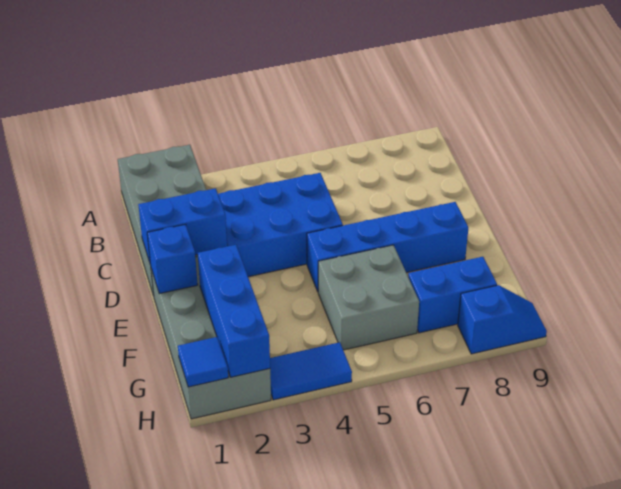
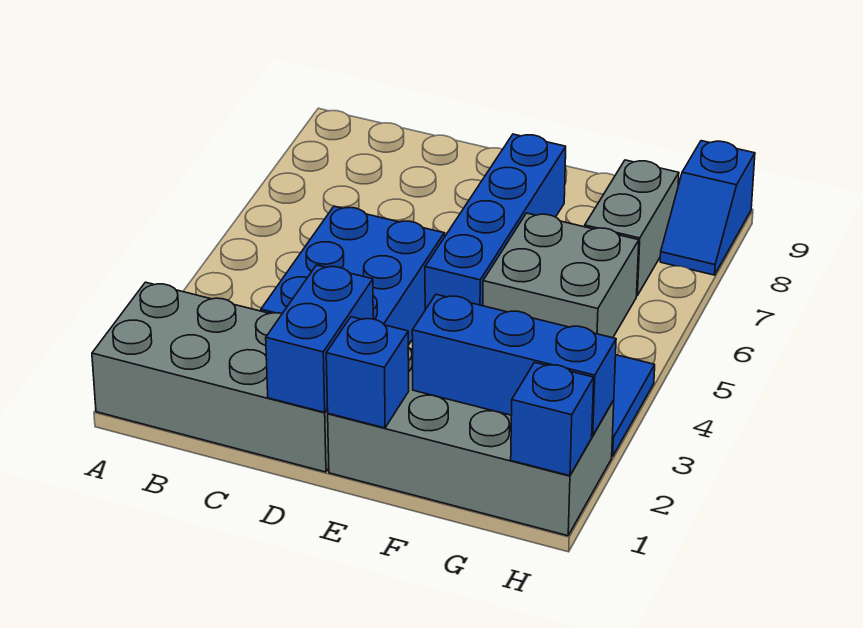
blue brick G7:G8 level 1 -> grey brick G7:G8 level 1
blue tile H1 level 2 -> blue brick H1 level 2
blue slope H8:H9 level 1 top 8 -> blue slope H8:H9 level 1 top 9

